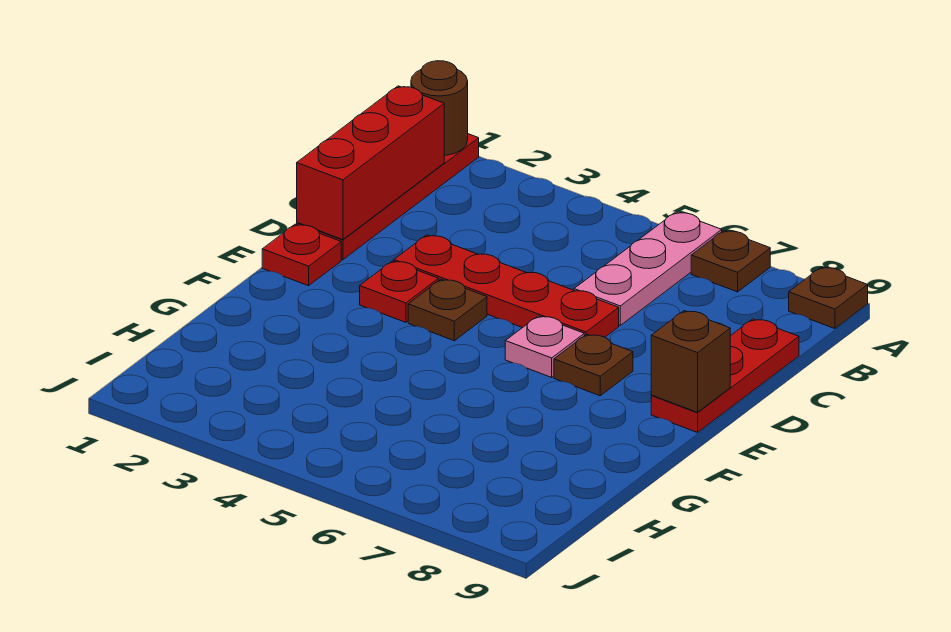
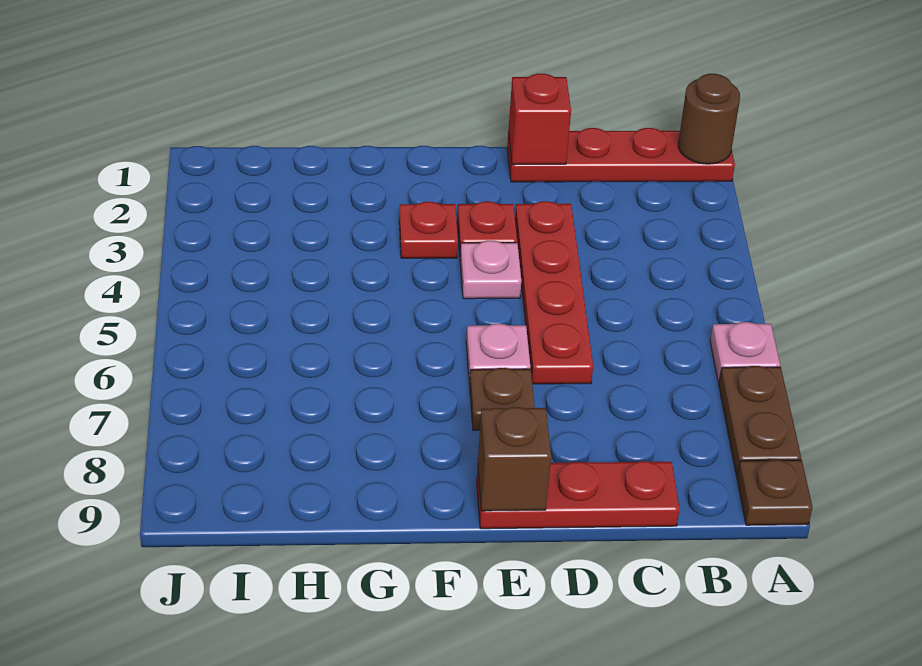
pink plate A6:C6 level 1 -> pink plate A6 level 1
brown plate A7 level 1 -> brown plate A7:A8 level 1
red brick B1:D1 level 2 -> red brick D1 level 2
red plate E1 level 1 -> red plate F3 level 1
brown plate E4 level 1 -> pink plate E4 level 1

